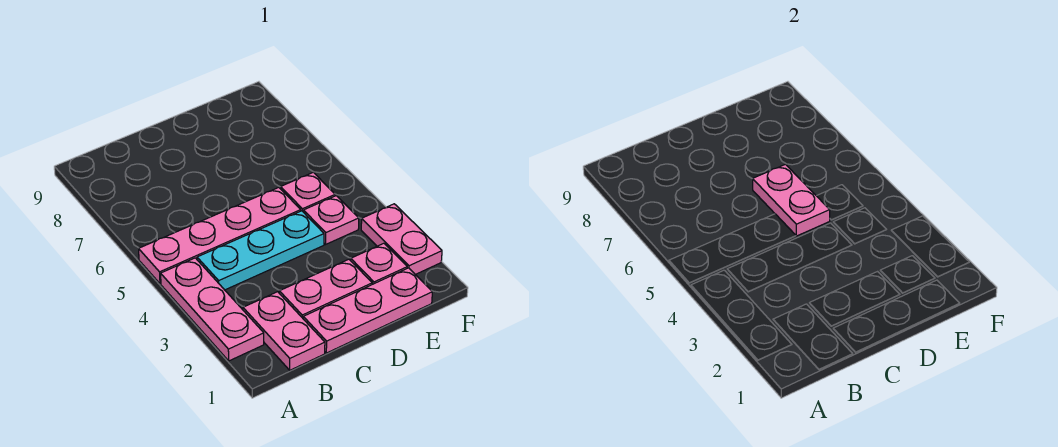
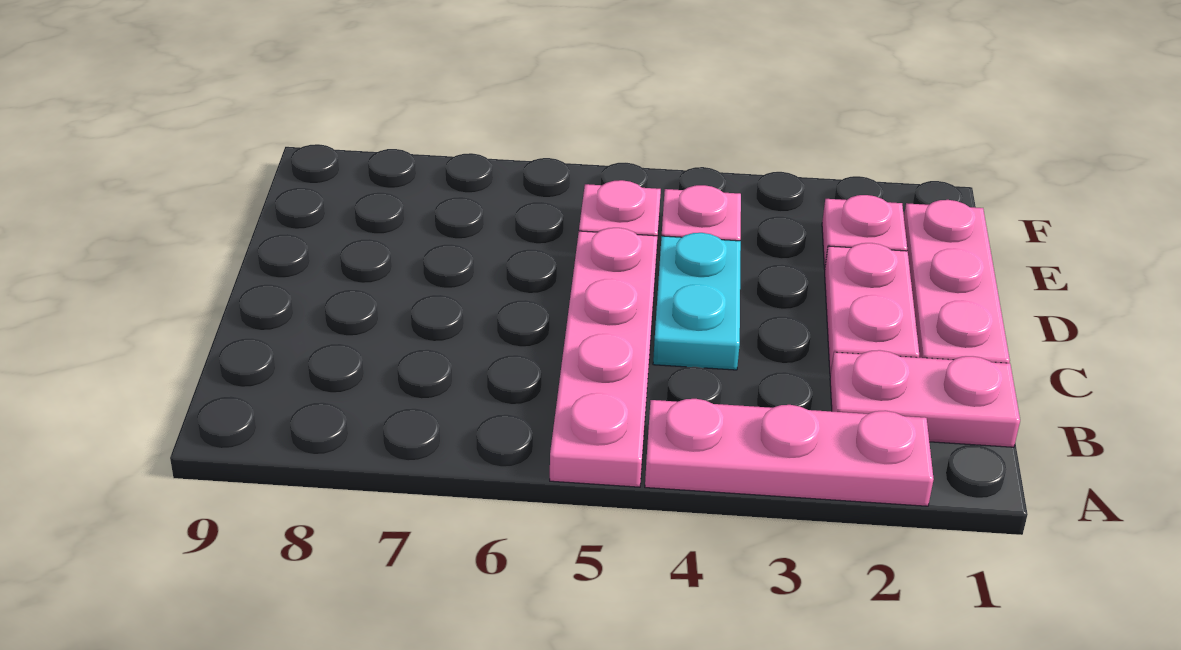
cyan plate B4:D4 level 1 -> cyan plate C4:D4 level 1
pink plate D5:D6 level 2 -> none
pink plate F2:F3 level 1 -> none

